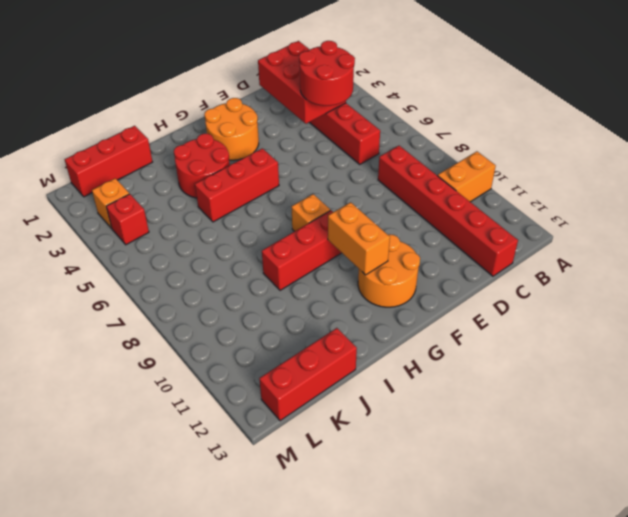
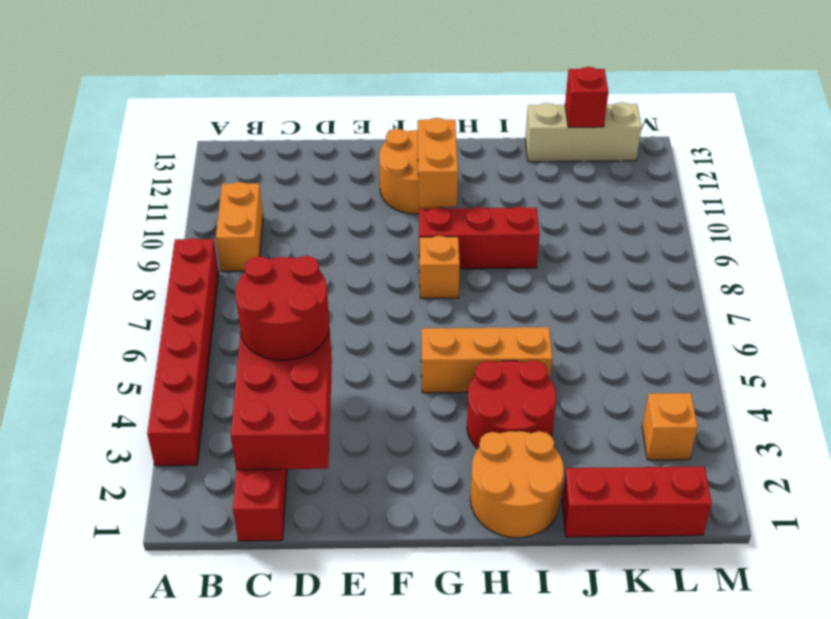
orange brick A10:B10 level 1 -> orange brick B9:B10 level 1
red brick C8:C13 level 1 -> red brick A3:A8 level 1
orange round brick F2:G3 level 1 -> orange round brick H1:I2 level 1
red brick G5:I5 level 1 -> orange brick G5:I5 level 1
red brick J13:L13 level 1 -> tan brick J13:L13 level 1
red brick L4 level 1 -> red brick K13 level 2

